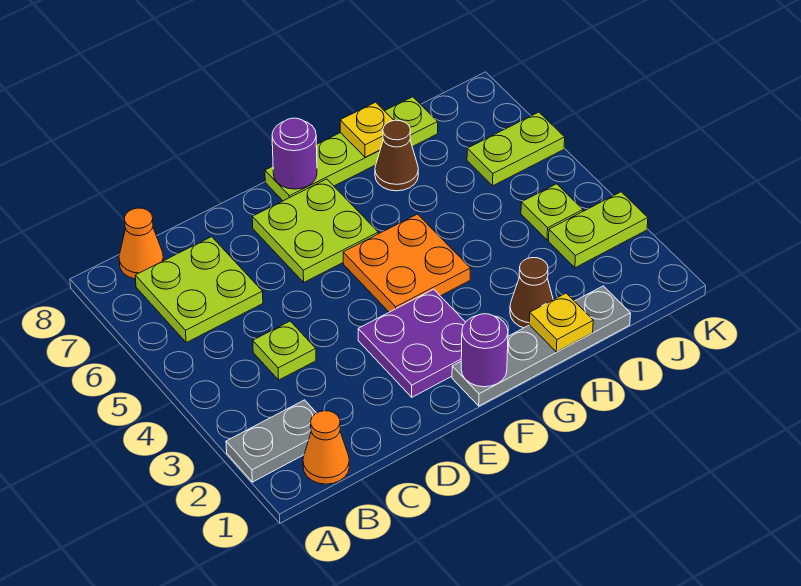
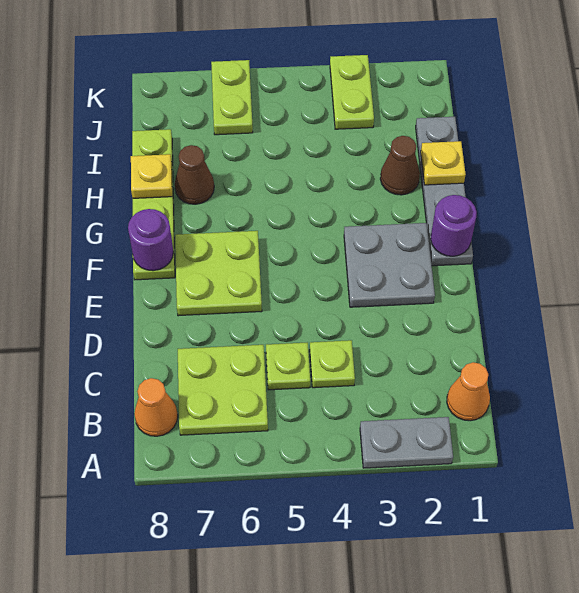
grey plate A2:B2 level 1 -> grey plate A2:A3 level 1
purple plate E2:F3 level 1 -> grey plate E2:F3 level 1
orange plate F4:G5 level 1 -> none
lime plate J4 level 1 -> lime plate C5 level 1

